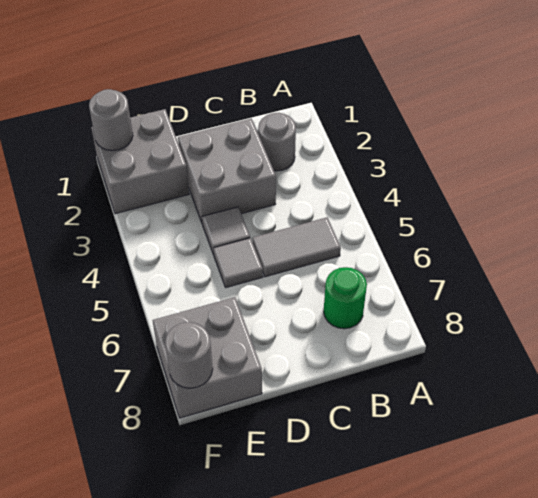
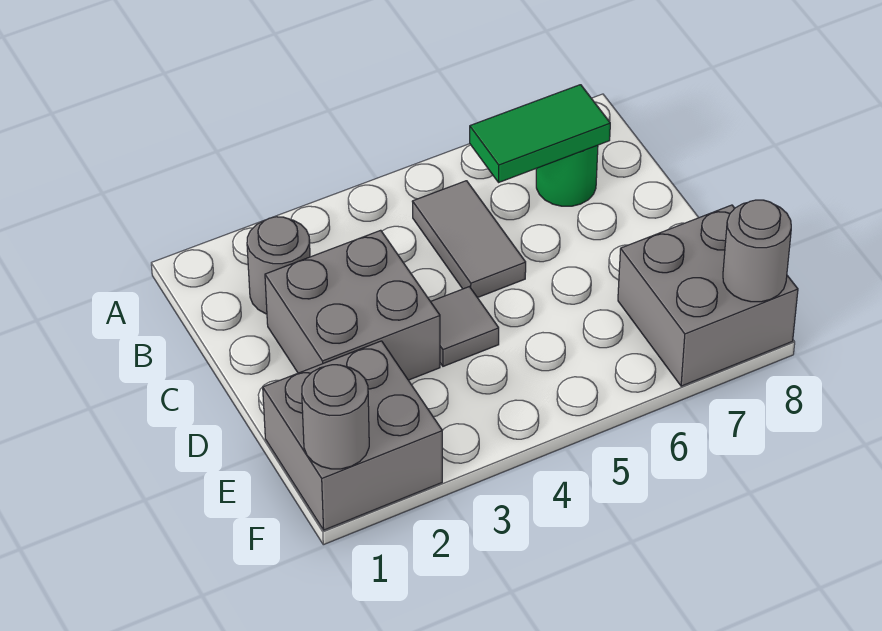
none -> green tile B6:B7 level 2
grey tile D5 level 1 -> none

